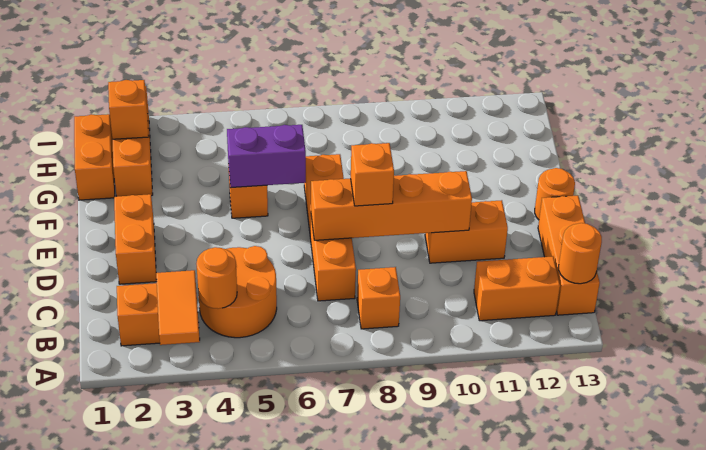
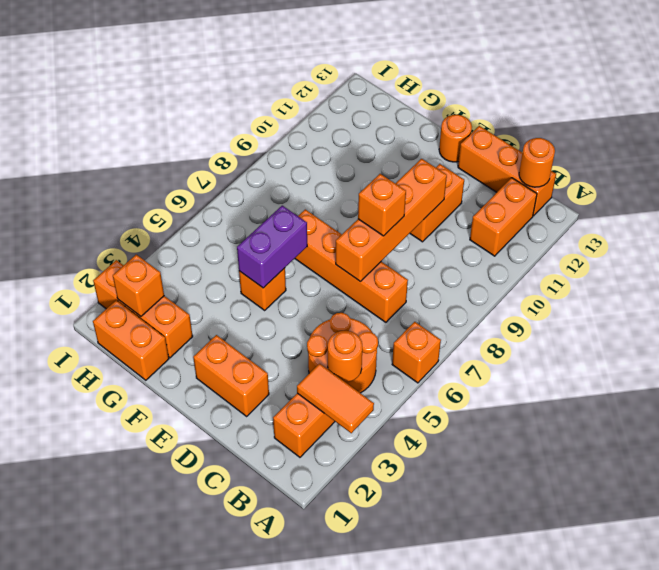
orange brick B8 level 1 -> orange brick A6 level 1

